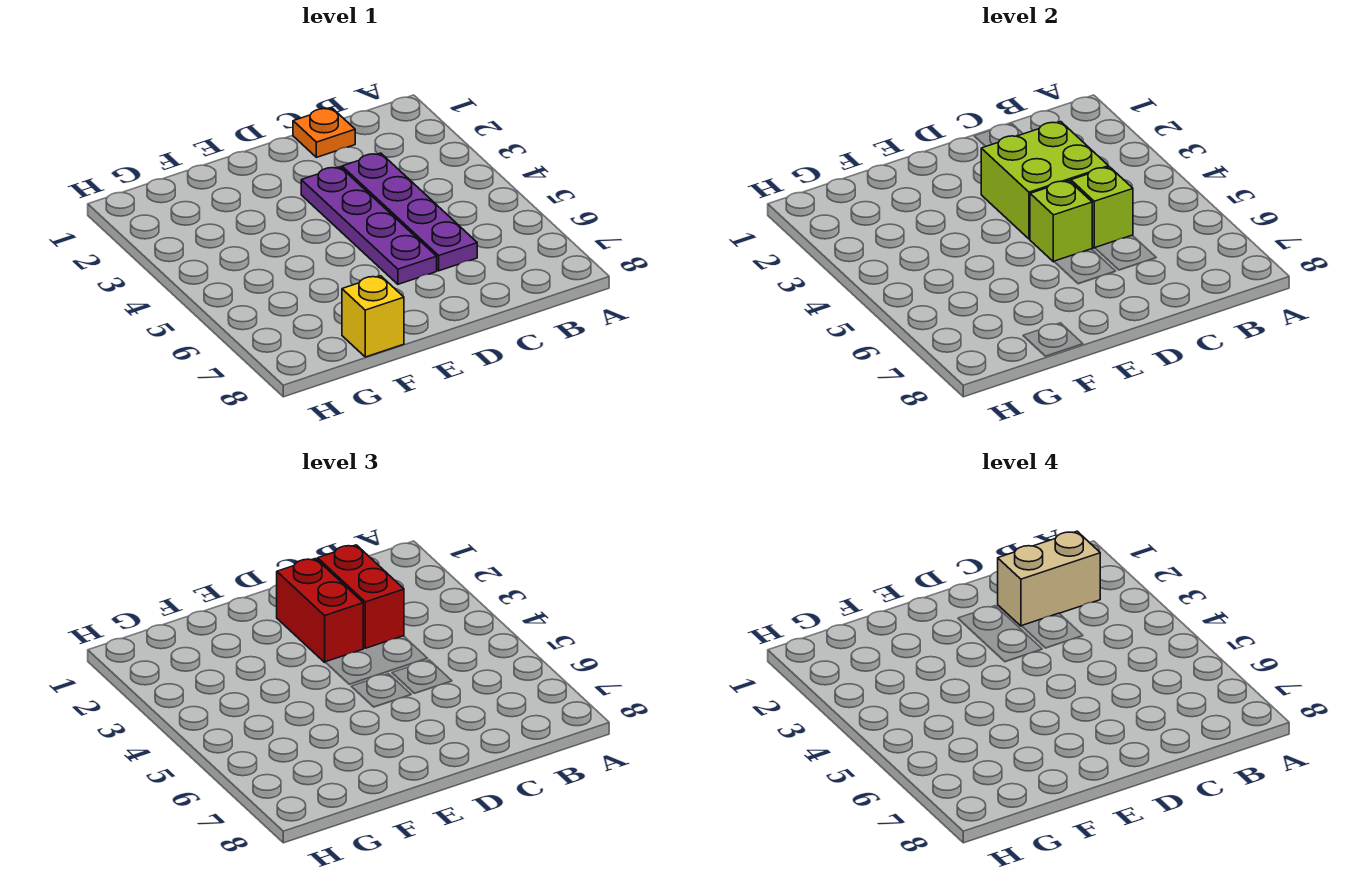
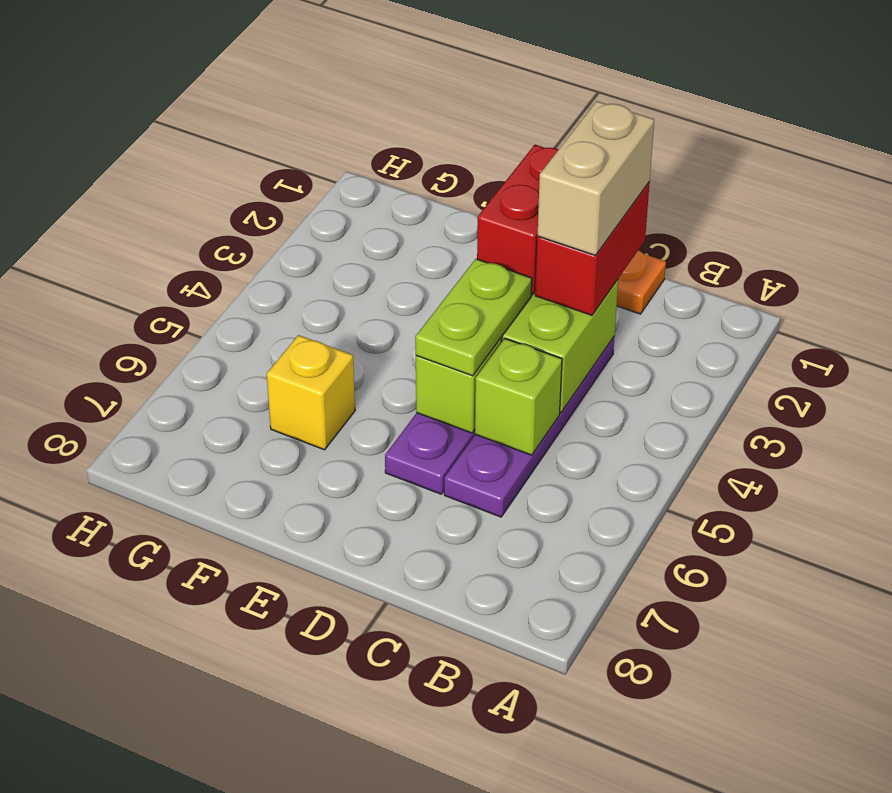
tan brick B2:C2 level 4 -> tan brick C2:C3 level 4
none -> lime plate D4:D5 level 3
yellow brick F8 level 1 -> yellow brick F6 level 1

